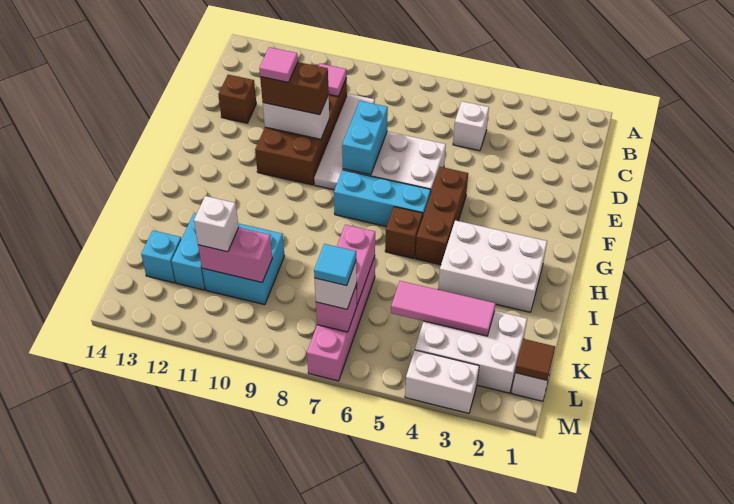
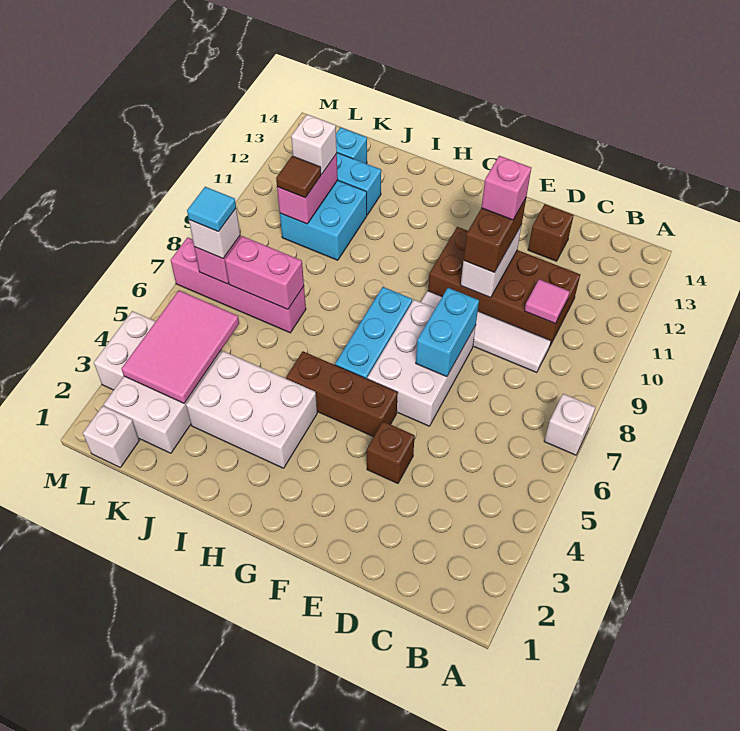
white brick C5 level 1 -> white brick A7 level 1
cyan brick E8:F8 level 2 -> cyan brick E7:E8 level 2
pink tile E11 level 4 -> pink brick E11 level 4
white brick H2:I4 level 1 -> white brick H3:J4 level 1
brown brick H6 level 1 -> brown brick E4 level 1
pink tile K3:K5 level 2 -> pink tile K3:L5 level 2
brown tile L1 level 2 -> brown tile K10 level 3

